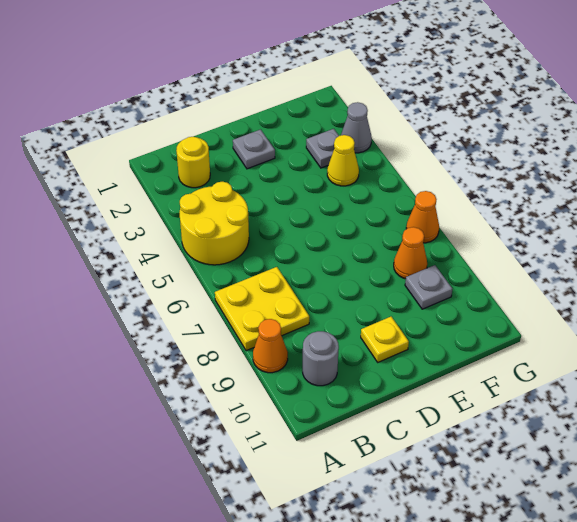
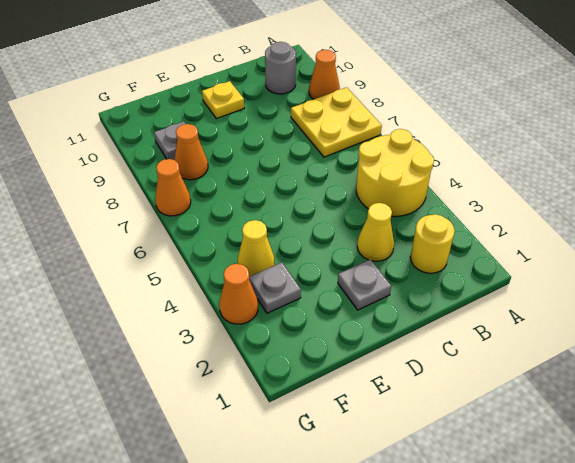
none -> yellow cone C3 level 1
grey cone G3 level 1 -> orange cone G3 level 1

